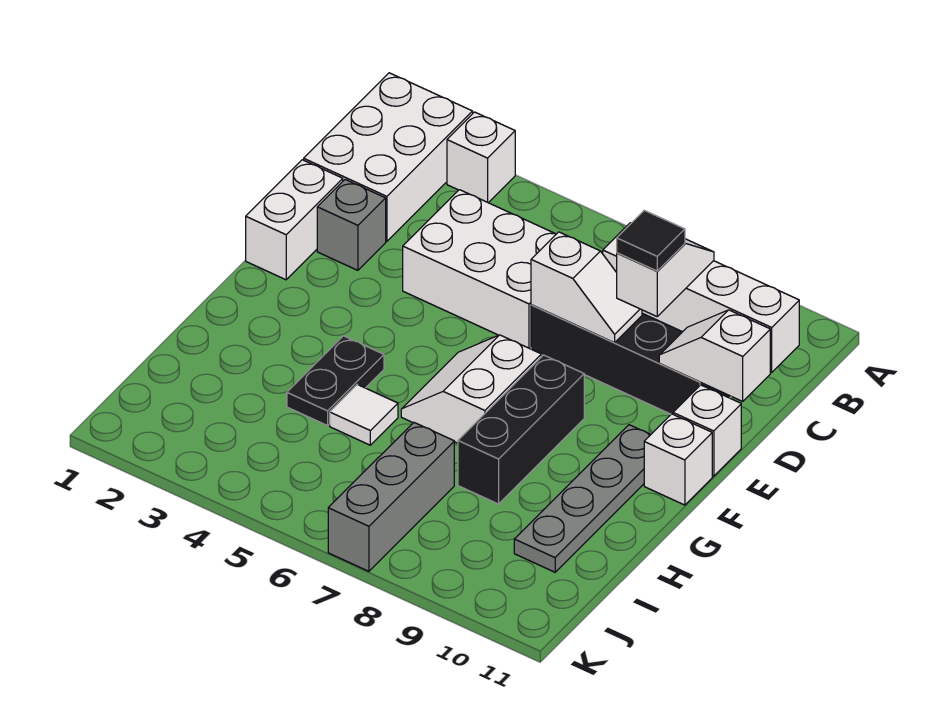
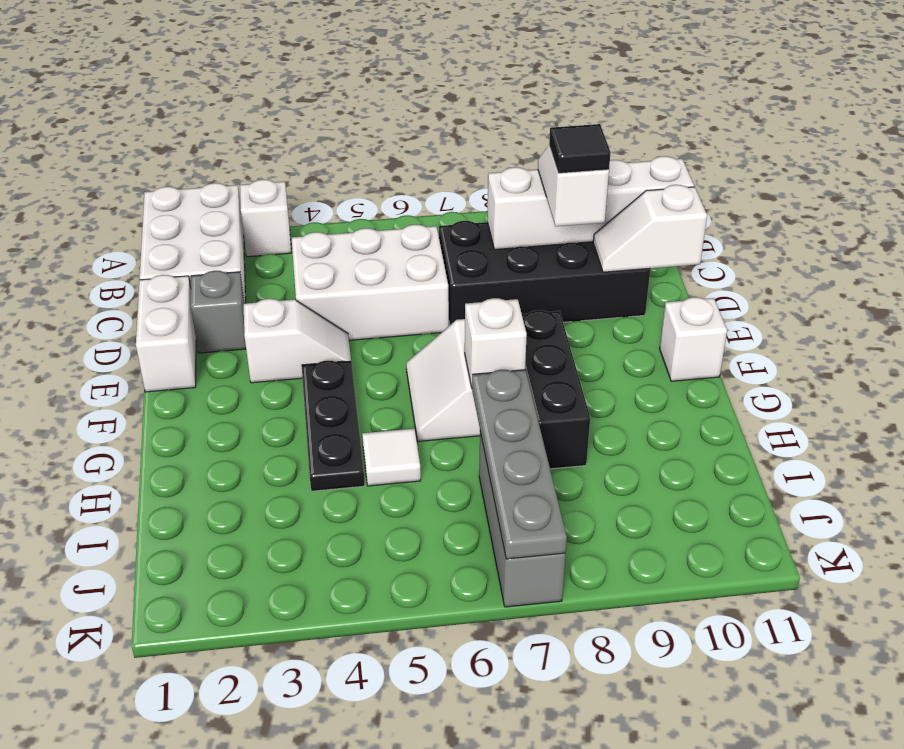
white slope D7:D8 level 2 top 7 -> white slope E3:E4 level 1 top 3
white brick E11 level 1 -> white brick G7 level 2
grey plate F10:I10 level 1 -> grey plate H7:K7 level 2
black plate G4:H4 level 1 -> black plate F4:H4 level 1

